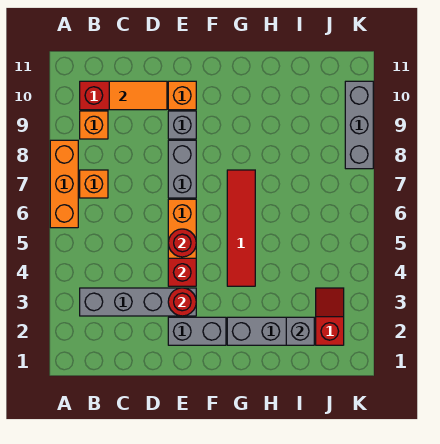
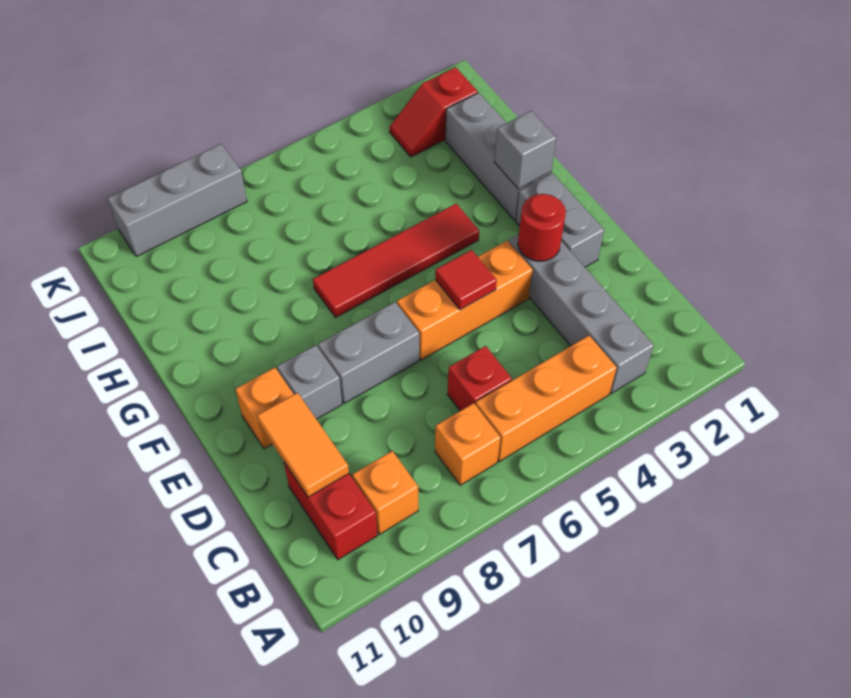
orange brick A6:A8 level 1 -> orange brick B4:B6 level 1
red brick E4 level 2 -> red brick C6 level 1
red round brick E5 level 2 -> red tile E5 level 2
grey brick I2 level 2 -> grey brick G2 level 2

